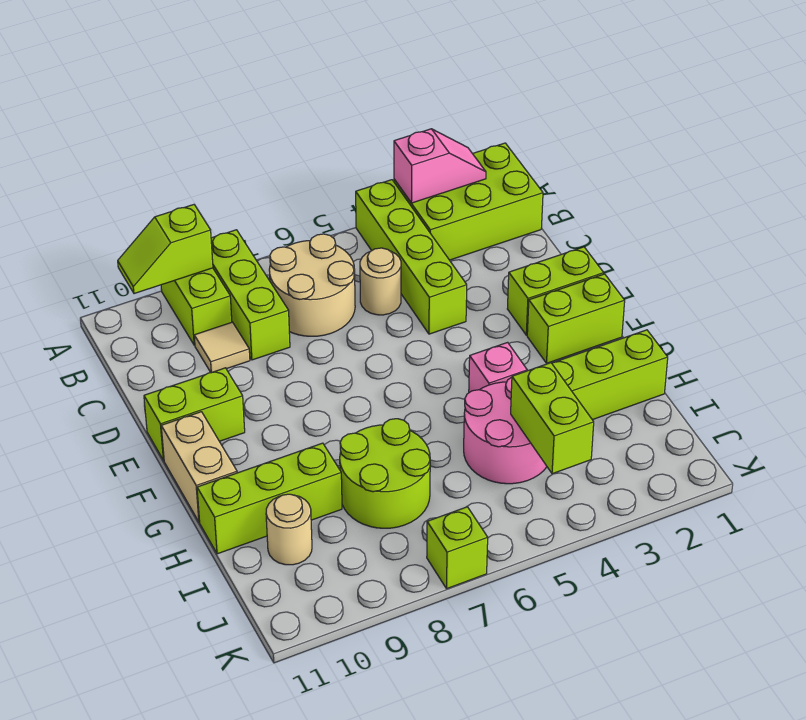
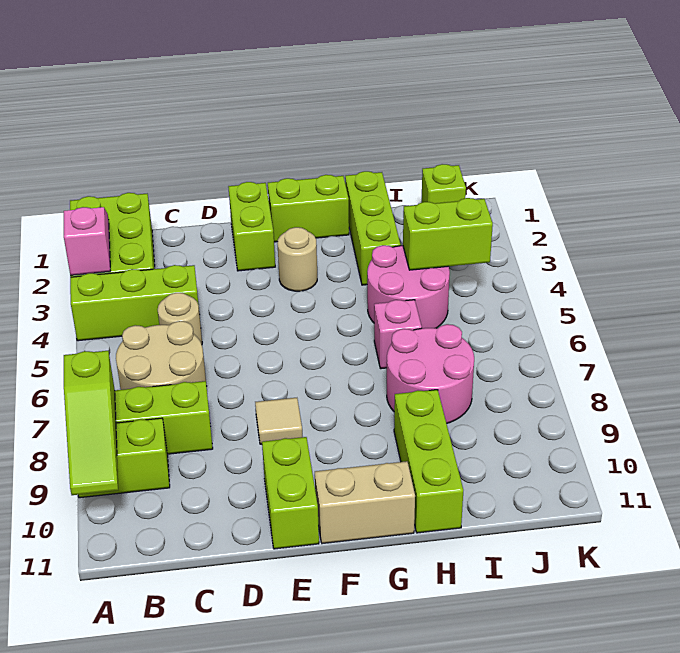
lime brick A4:D4 level 1 -> lime brick A4:C4 level 1
lime slope A9:A10 level 2 top 9 -> lime slope A8:A10 level 2 top 8
tan tile C9 level 1 -> tan tile E8 level 1
lime brick F1:F2 level 1 -> lime brick F1:G1 level 1
pink brick G4 level 1 -> pink brick H6 level 1
lime round brick H7:I8 level 1 -> pink round brick H7:I8 level 1
tan round brick I10 level 1 -> tan round brick F3 level 1
lime brick K7 level 1 -> lime brick J1 level 1

